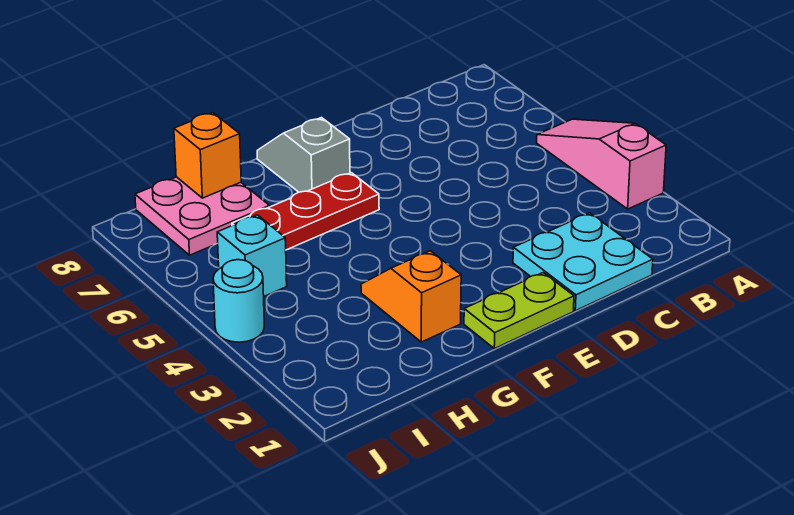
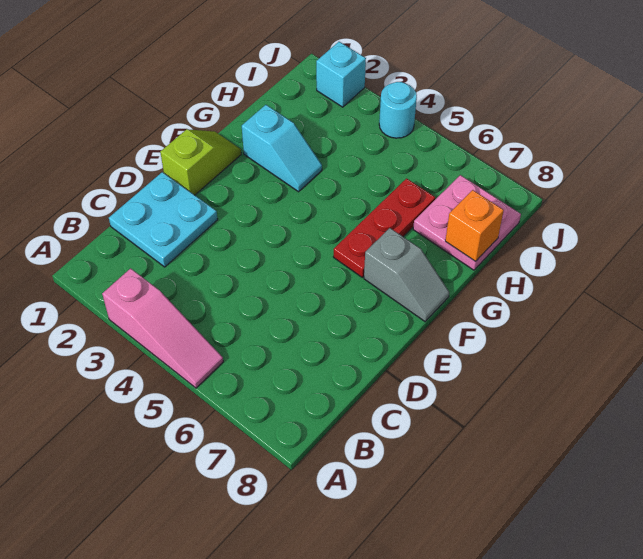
lime plate E1:F1 level 1 -> lime slope E1:F1 level 1 top E
orange slope G2:G3 level 1 top 2 -> cyan slope G2:G3 level 1 top 2
cyan brick I5 level 1 -> cyan brick J2 level 1

